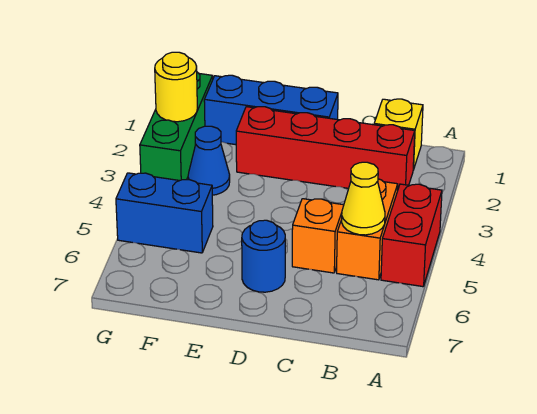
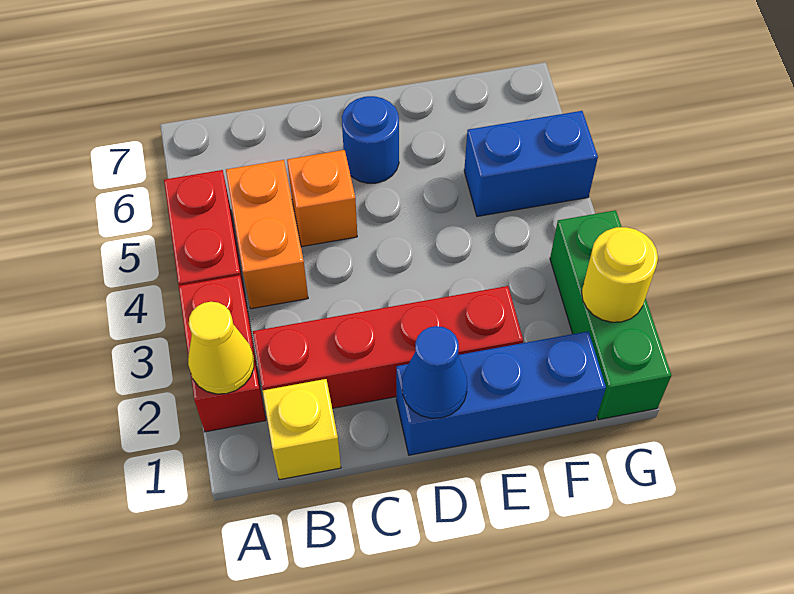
none -> red brick A2:A3 level 1
yellow cone B5 level 2 -> yellow cone A2 level 2
blue cone F3 level 1 -> blue cone D1 level 2

